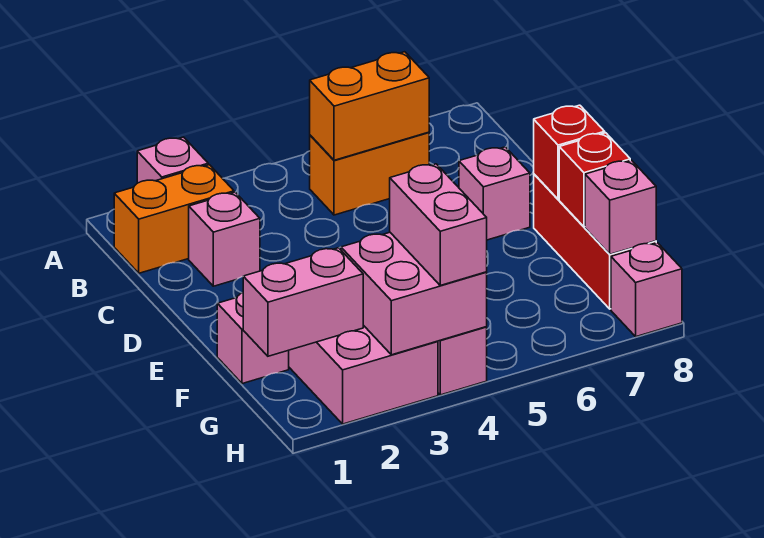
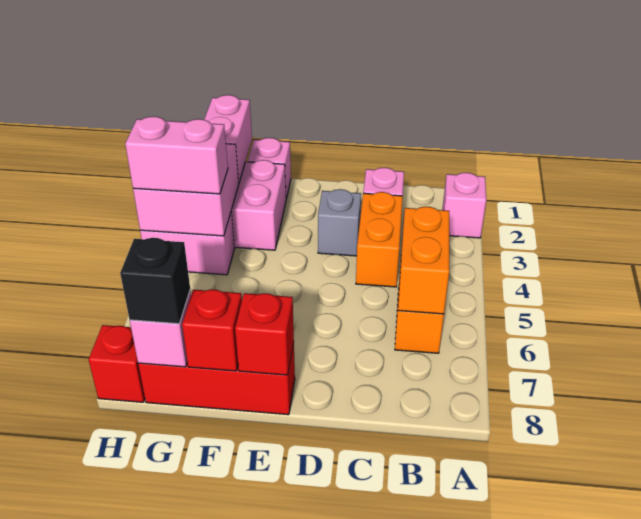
orange brick B1:B2 level 1 -> orange brick C3:C4 level 1
none -> grey brick D3 level 1
pink brick D7 level 1 -> none
none -> black brick G8 level 3
pink brick H8 level 1 -> red brick H8 level 1

